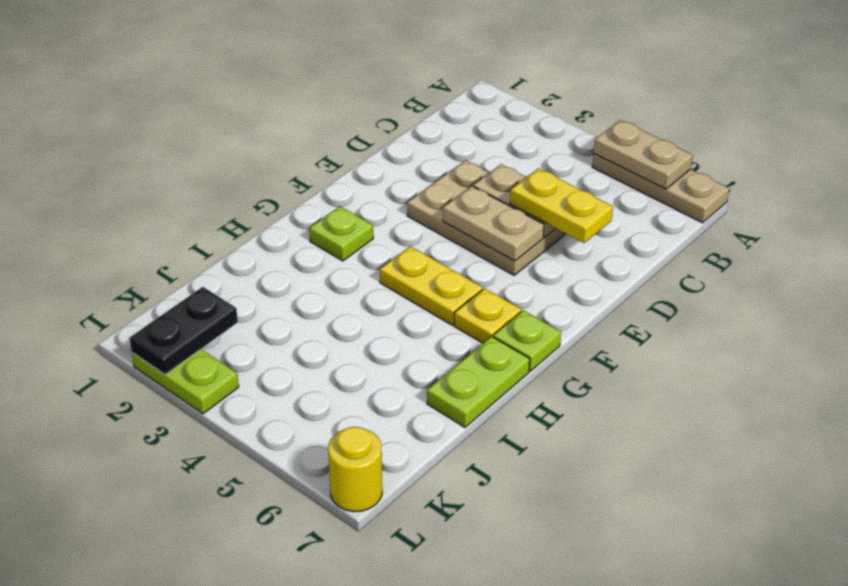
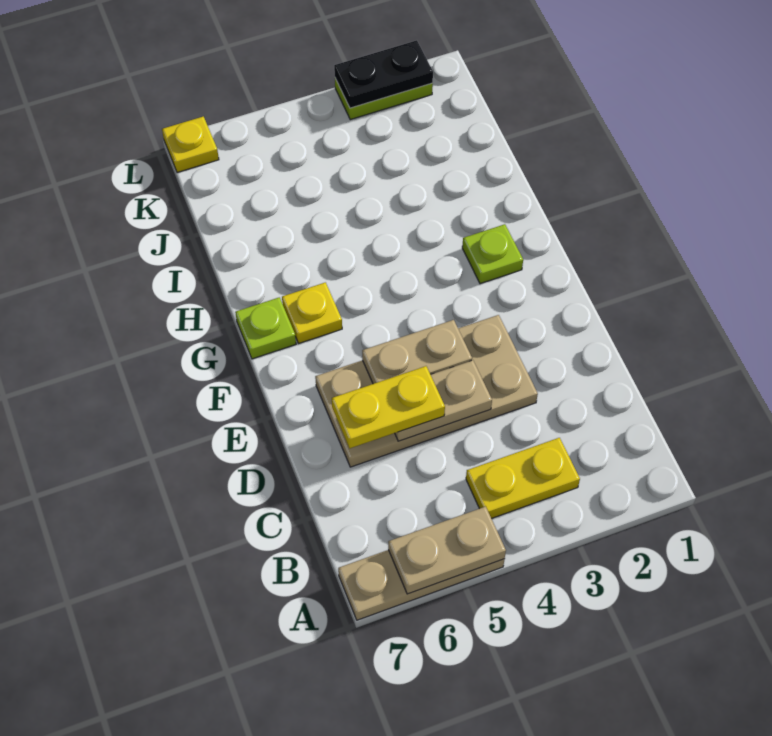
tan plate D3:E5 level 1 -> tan plate D3:E6 level 1
yellow plate G4:G5 level 1 -> yellow plate B3:B4 level 1
lime plate H7:I7 level 1 -> none
black plate K2:L2 level 2 -> black plate L2:L3 level 2
yellow round brick L7 level 1 -> yellow plate L7 level 1

